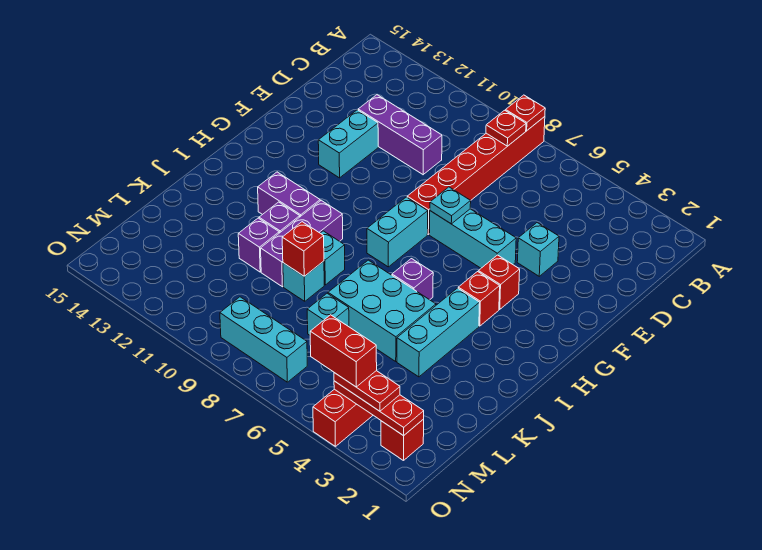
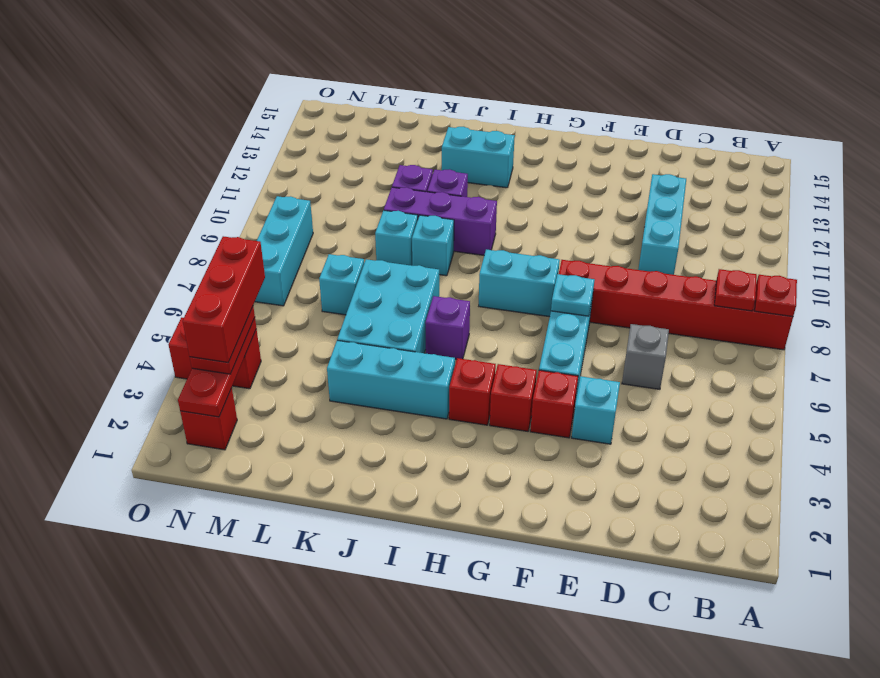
none -> grey brick D6 level 1
purple brick D10:D12 level 1 -> cyan brick D10:D12 level 1
cyan brick E12:F12 level 1 -> cyan brick I13:J13 level 1
purple brick I11:I12 level 1 -> none
red brick K9 level 2 -> red brick F4 level 1
red brick N4:N5 level 4 -> red brick N3:N5 level 4

